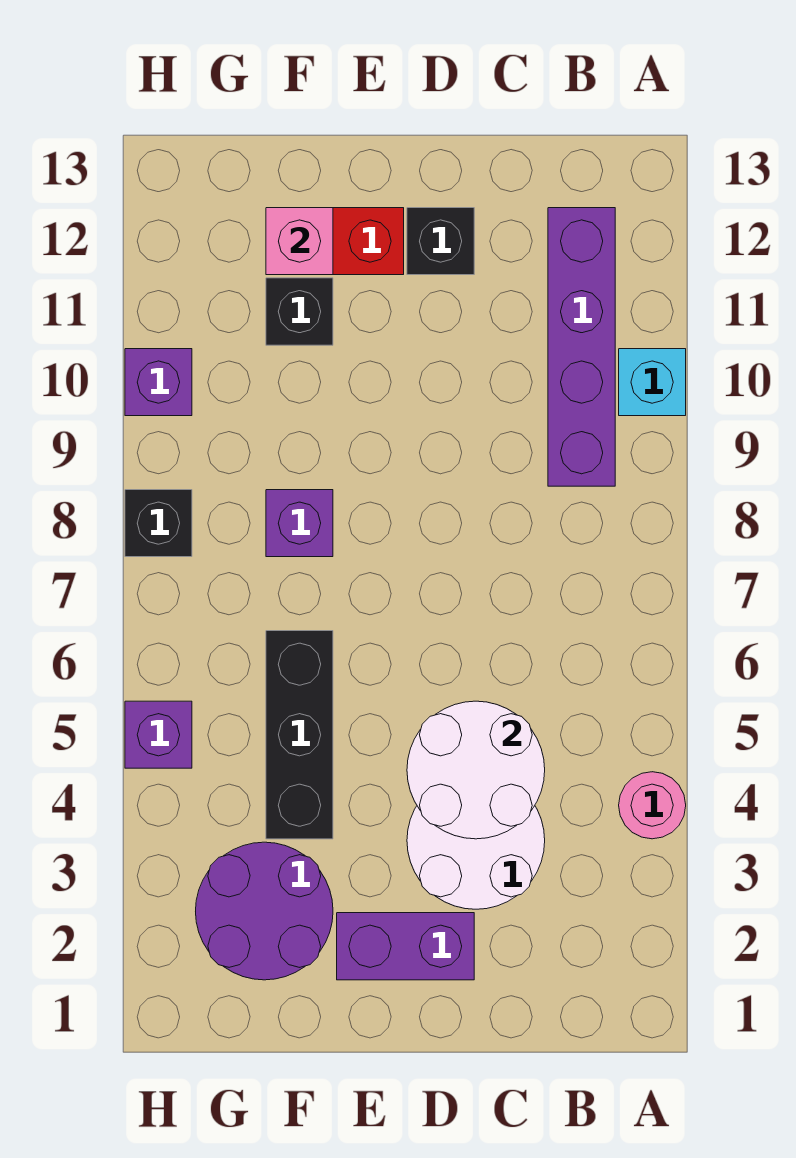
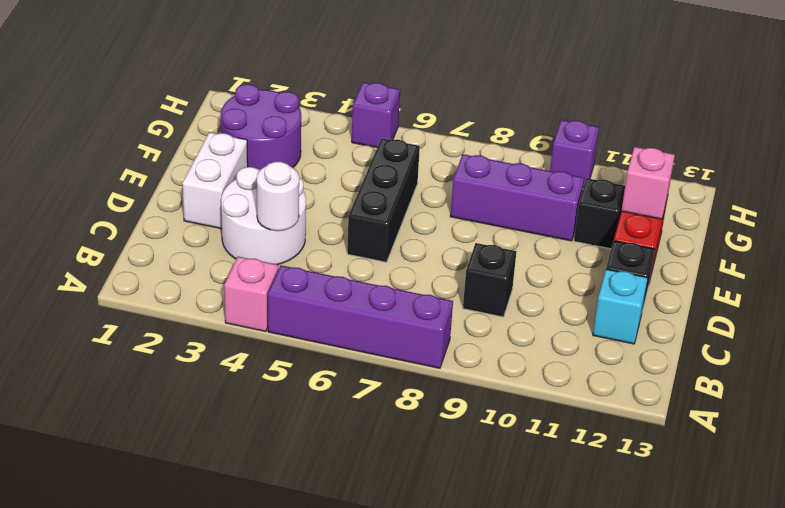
pink round brick A4 level 1 -> pink brick A4 level 1
cyan brick A10 level 1 -> cyan brick C12 level 1
purple brick B9:B12 level 1 -> purple brick A5:A8 level 1
white round brick C4:D5 level 2 -> white round brick C4 level 2
purple brick D2:E2 level 1 -> white brick D2:E2 level 1
black brick F4:F6 level 1 -> black brick D6:F6 level 1
purple brick F8 level 1 -> purple brick F8:F10 level 1
black brick H8 level 1 -> black brick C9 level 1

